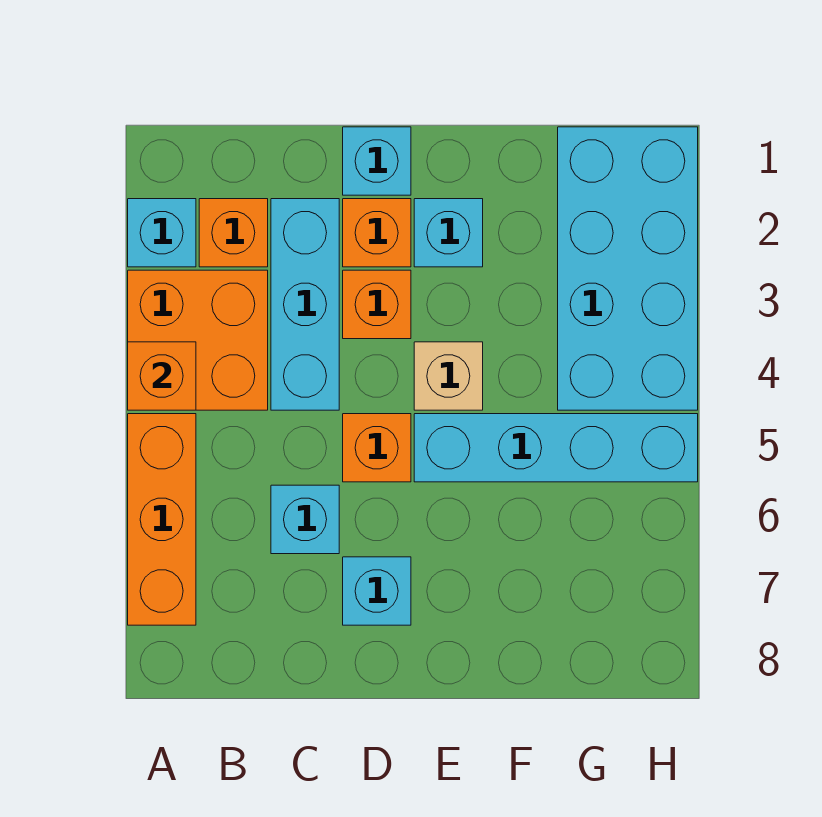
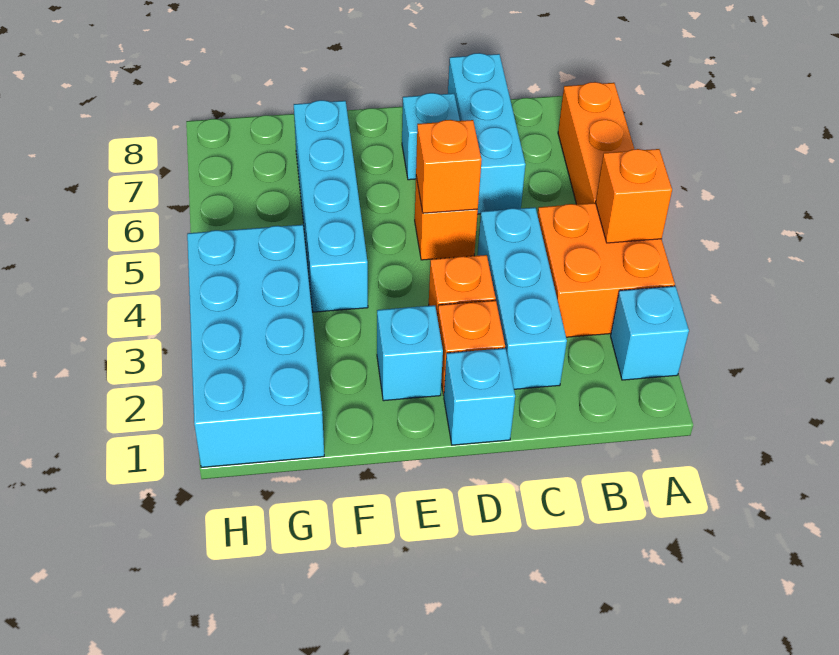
orange brick B2 level 1 -> orange brick D5 level 2
cyan brick C6 level 1 -> cyan brick C6:C8 level 1
tan brick E4 level 1 -> none
cyan brick E5:H5 level 1 -> cyan brick F4:F7 level 1

